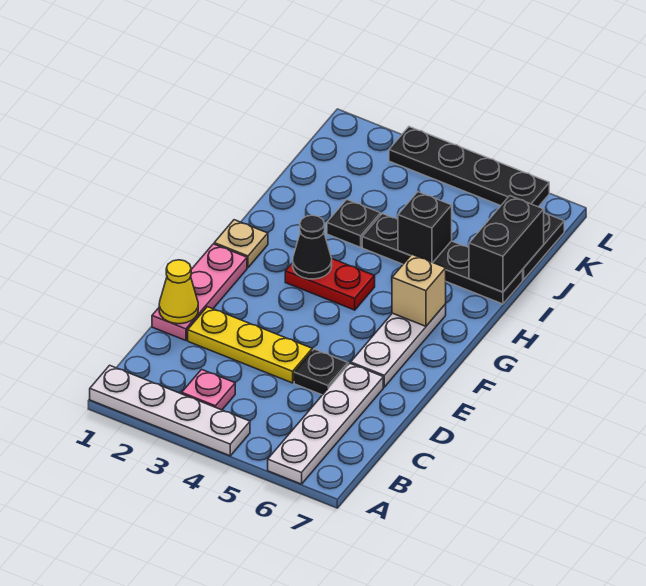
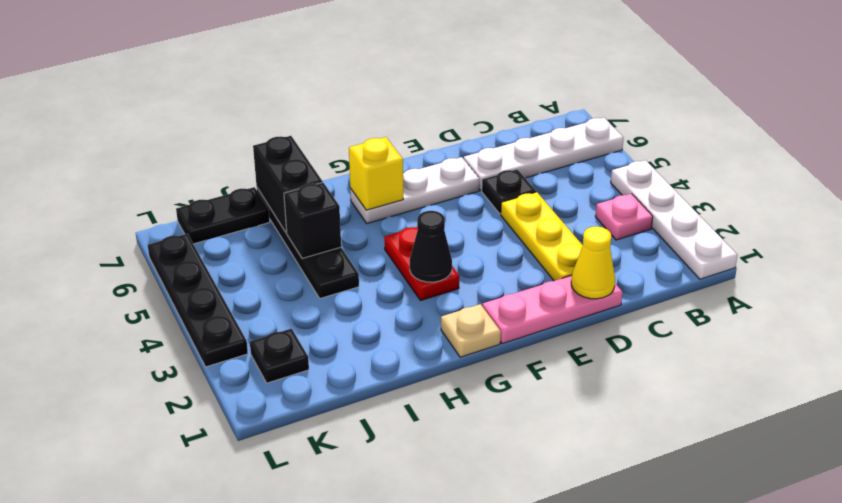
tan brick G6 level 2 -> yellow brick G6 level 2
black plate I3 level 1 -> black plate K2 level 1
black brick I7:J7 level 2 -> black brick I6:I7 level 2

